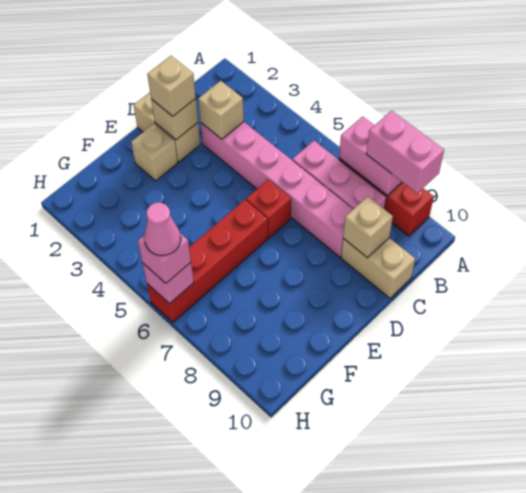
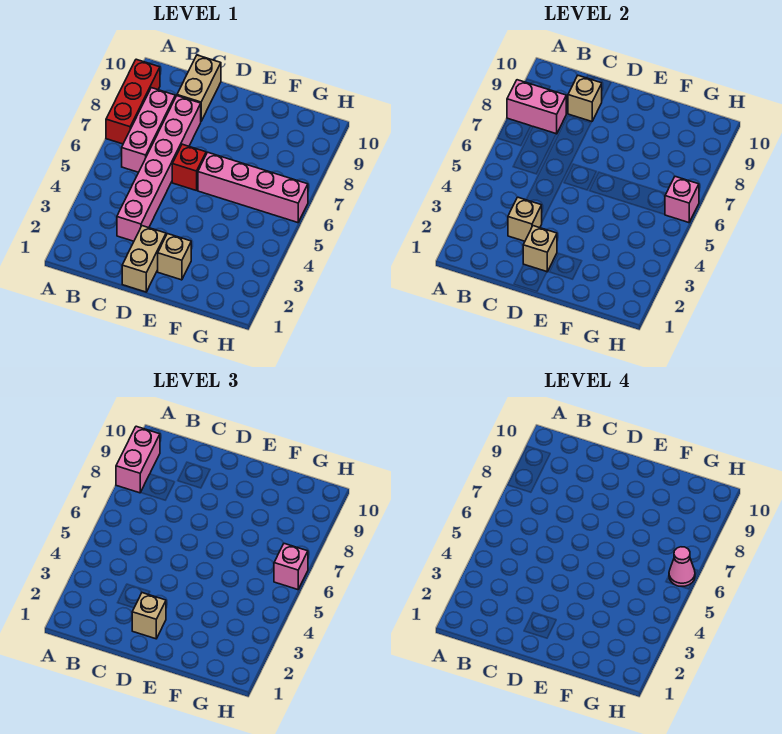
pink brick A7:A8 level 2 -> pink brick A8:B8 level 2
red brick E6:H6 level 1 -> pink brick E6:H6 level 1

